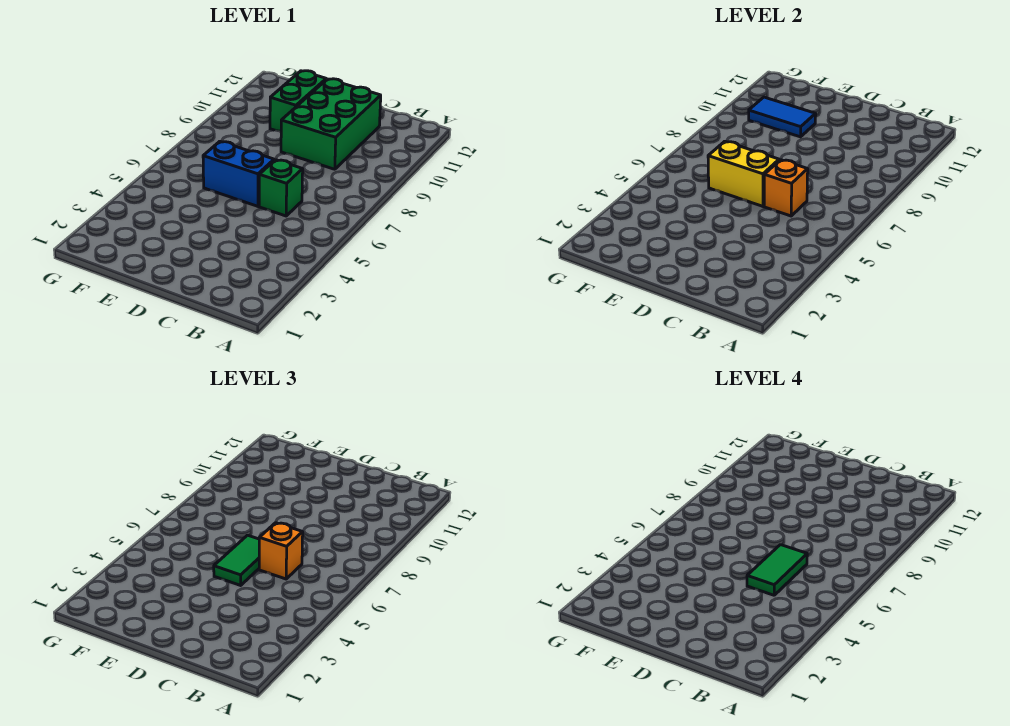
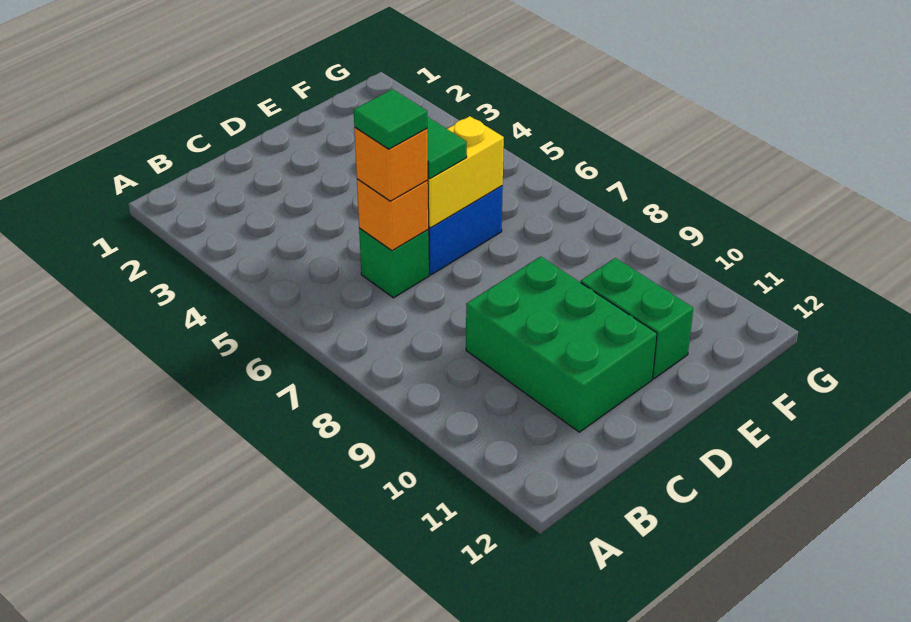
green tile C5:C6 level 4 -> green tile C6 level 4
blue tile E10:F10 level 2 -> none

